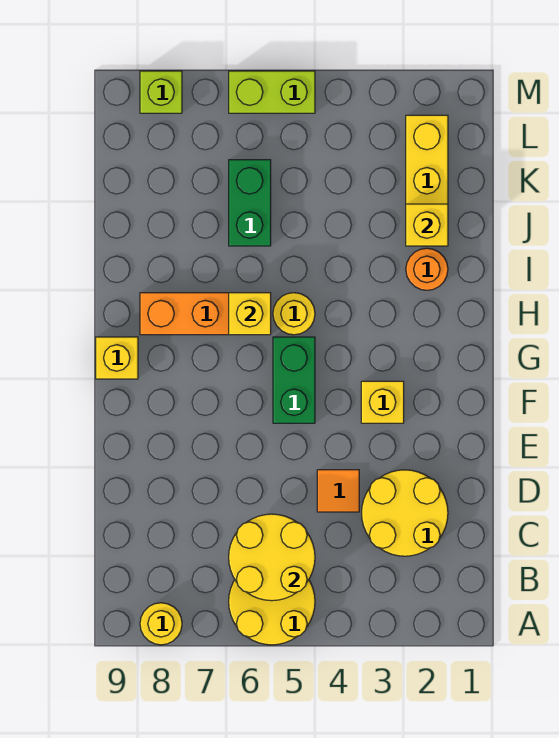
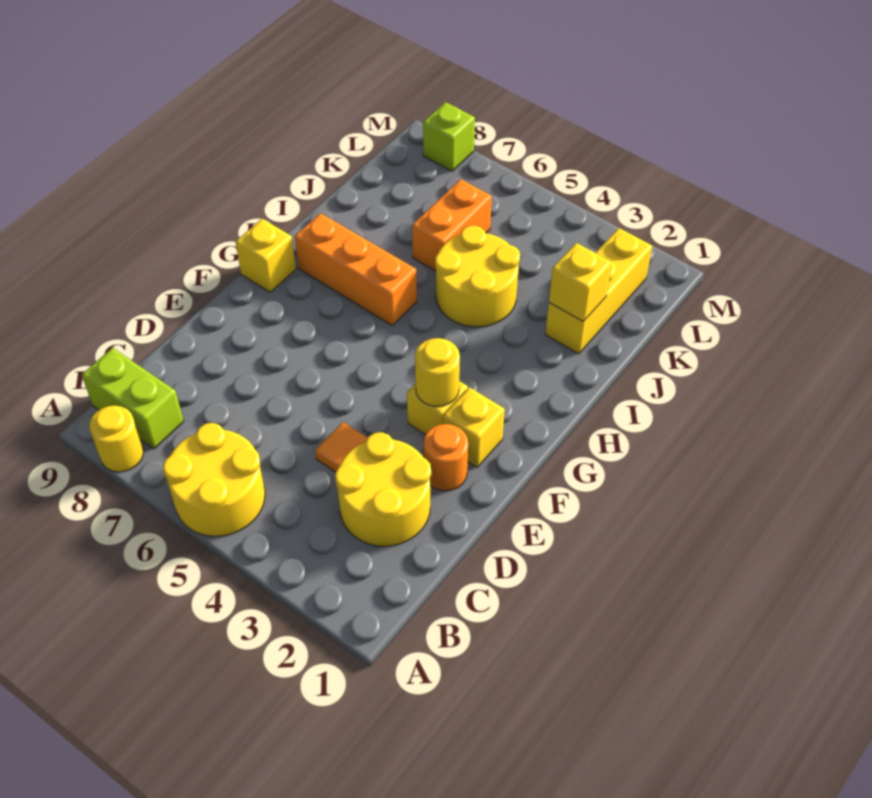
yellow round brick B5:C6 level 2 -> yellow round brick I4:J5 level 1
green brick F5:G5 level 1 -> none
yellow round brick H5 level 1 -> yellow round brick F3 level 2
yellow brick H6 level 2 -> yellow brick F2 level 1
orange round brick I2 level 1 -> orange round brick E2 level 1
green brick J6:K6 level 1 -> orange brick J6:K6 level 1
lime brick M5:M6 level 1 -> lime brick B8:B9 level 1

